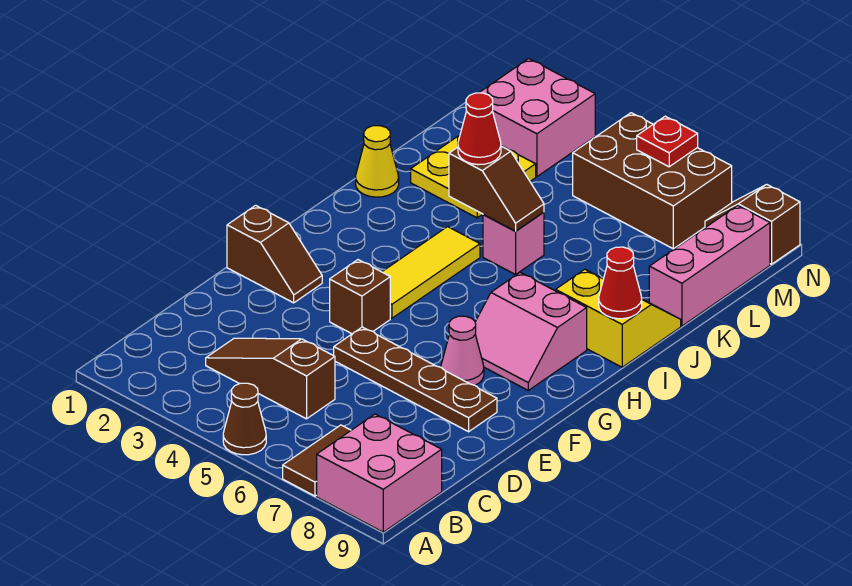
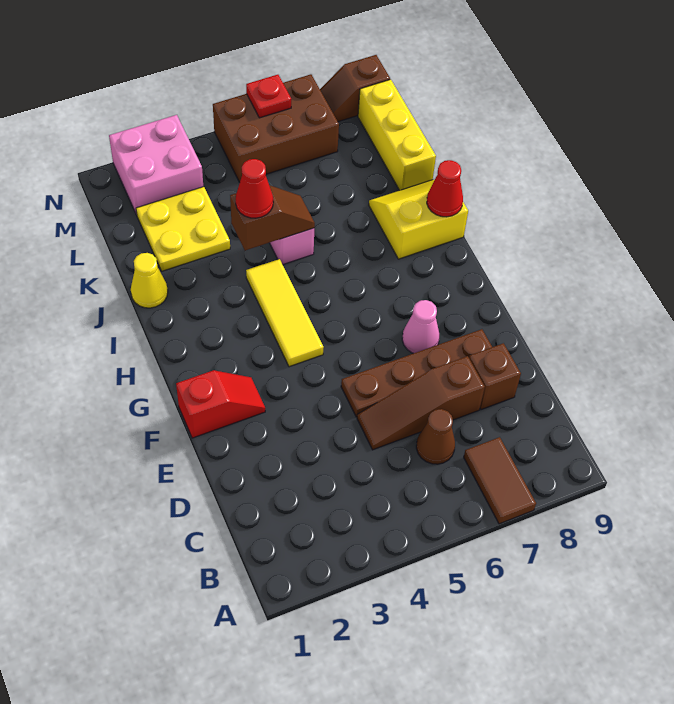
brown cone A5 level 1 -> brown cone C6 level 1
pink brick A8:B9 level 1 -> none
brown slope C3:C5 level 1 top 5 -> brown slope D5:D7 level 1 top 7
brown slope F1:F2 level 1 top 1 -> red slope F1:F2 level 1 top 1
brown brick F4 level 1 -> brown brick D8 level 1
pink slope G7:H8 level 1 top H -> none
pink brick K9:M9 level 1 -> yellow brick K9:M9 level 1

